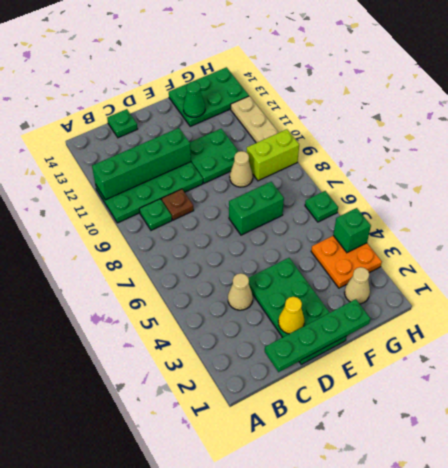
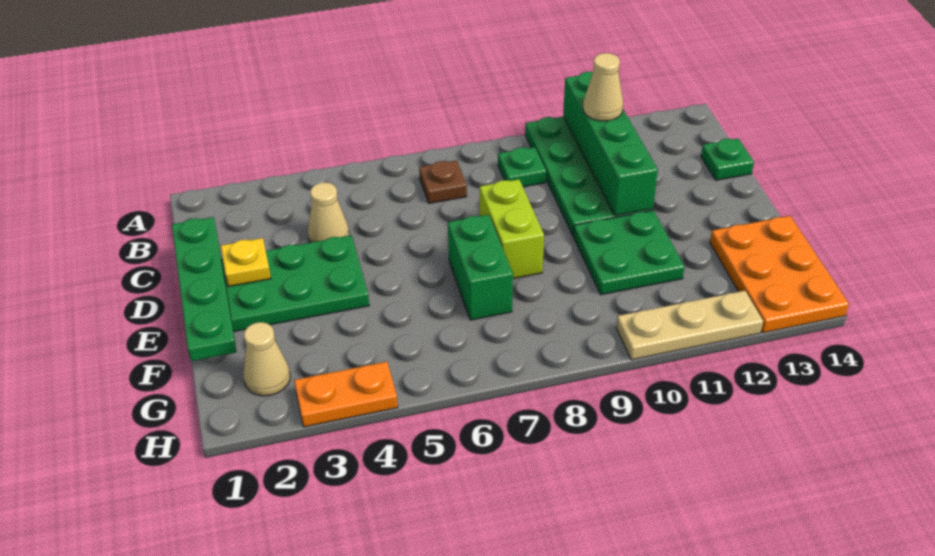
brown plate C9 level 1 -> brown plate B7 level 1
yellow cone D2 level 2 -> yellow plate D2 level 2
tan cone F9 level 1 -> tan cone B11 level 3
green plate F13:H14 level 1 -> orange plate F13:H14 level 1
green cone F13 level 2 -> none
orange plate G3:H4 level 1 -> orange plate H3:H4 level 1
lime brick G9:H9 level 1 -> lime brick D8:E8 level 1
green brick H4 level 2 -> none
green plate H6 level 1 -> none

